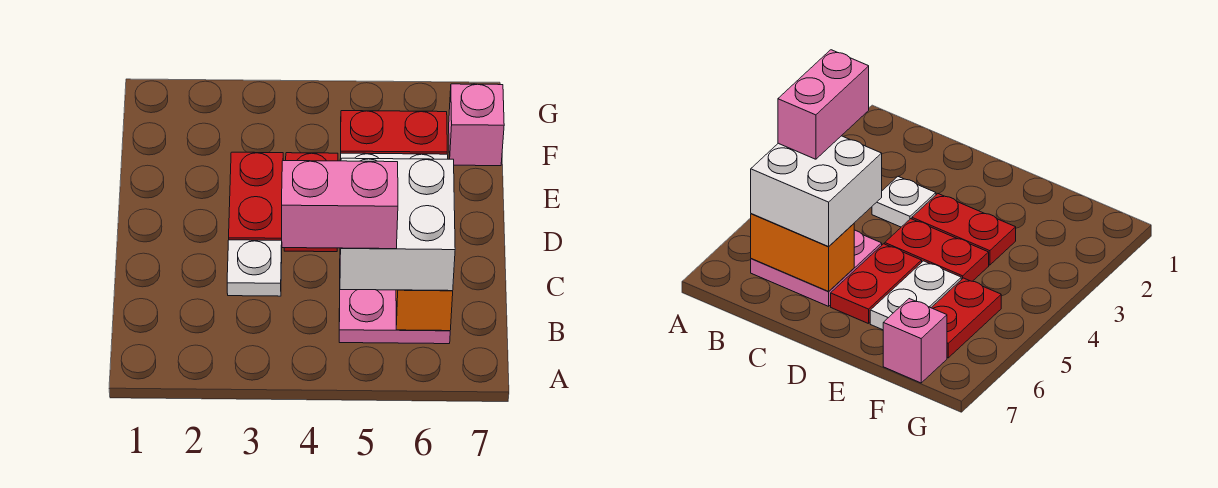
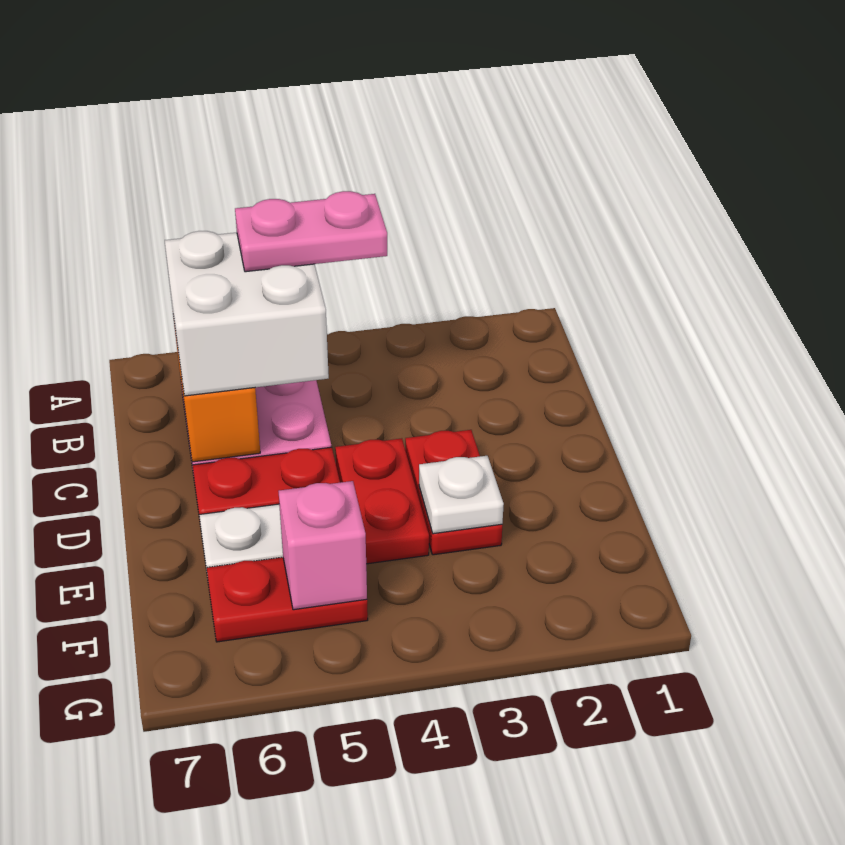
pink brick B4:B5 level 4 -> pink plate B4:B5 level 4
white plate C3 level 1 -> white plate E3 level 2
pink brick F7 level 1 -> pink brick F5 level 2

